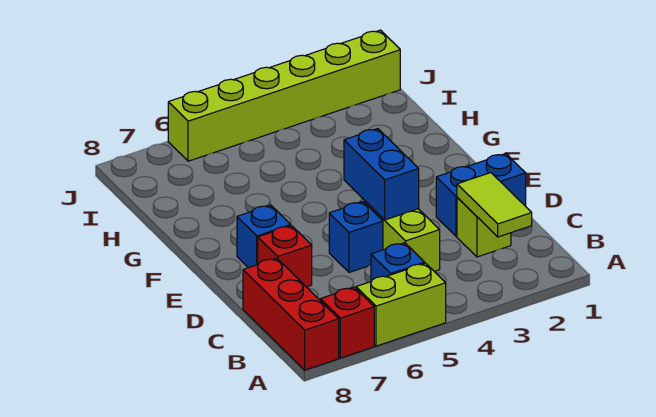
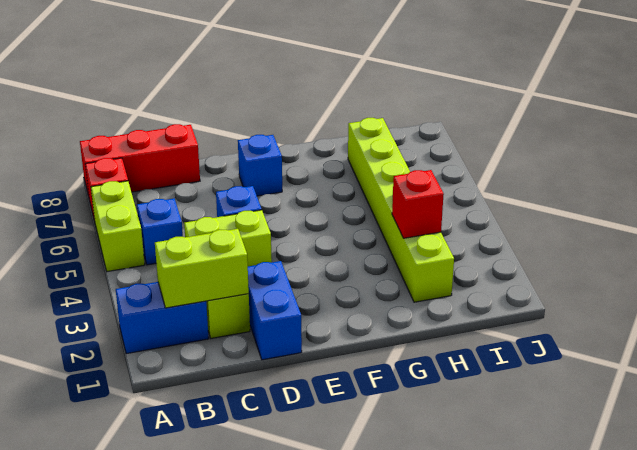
lime tile B2:C2 level 2 -> lime brick B2:C2 level 2
blue brick D4:E4 level 2 -> blue brick A2:B2 level 1
red brick D7 level 1 -> red brick H3 level 2
lime brick J1:J6 level 1 -> lime brick H2:H7 level 1

